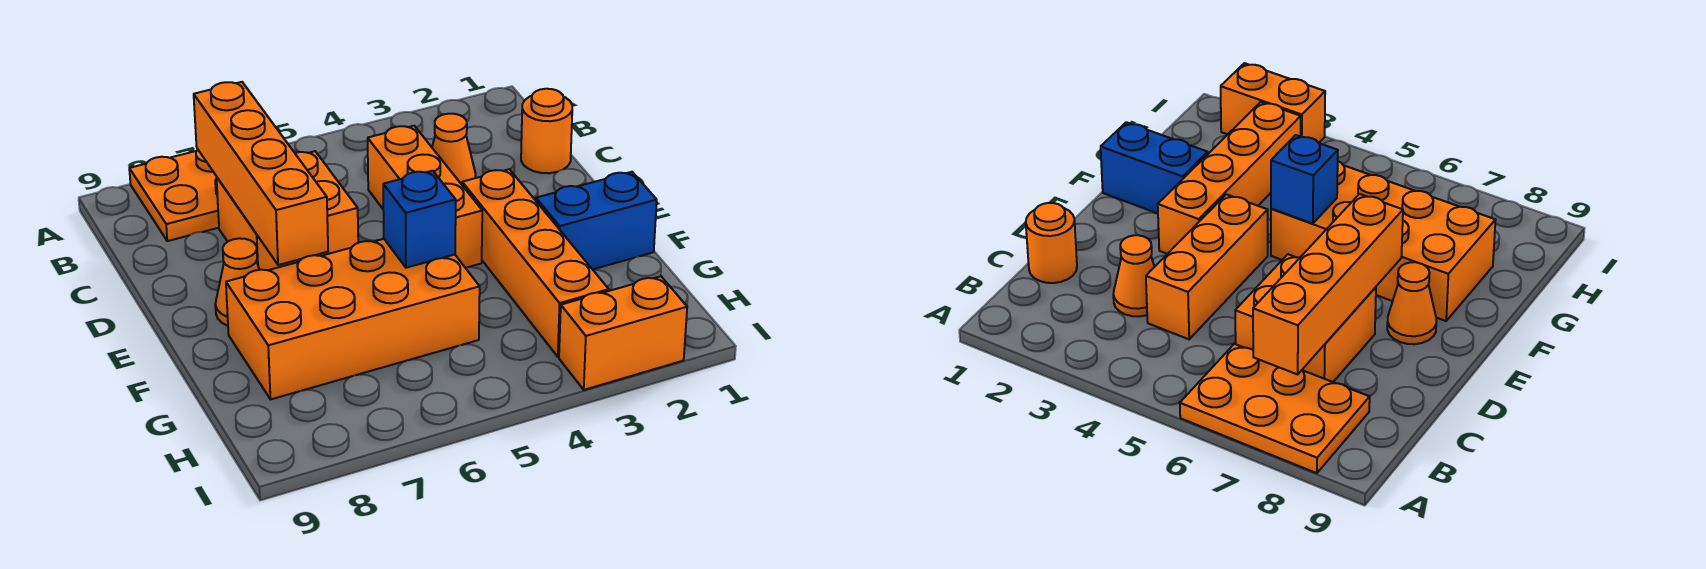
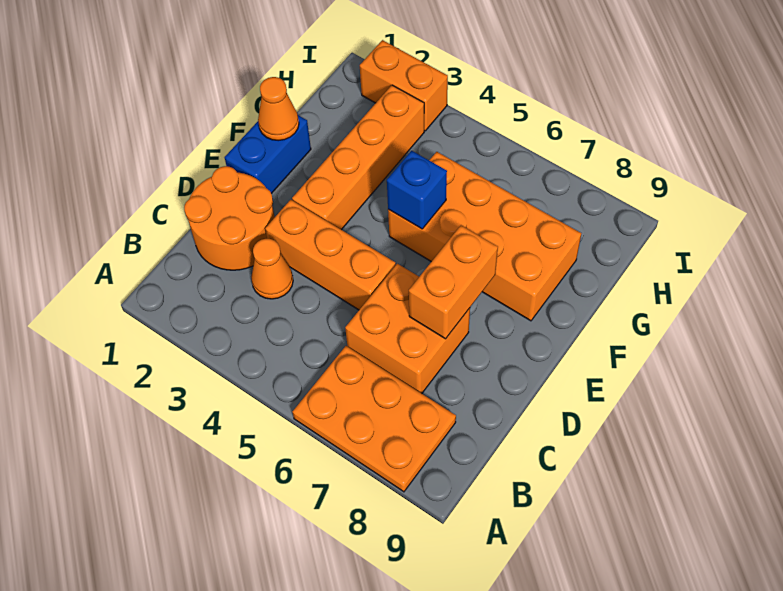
orange brick B7:E7 level 2 -> orange brick D7:E7 level 2
orange round brick C1 level 1 -> orange round brick C1:D2 level 1
orange brick C4:E4 level 1 -> orange brick D3:D5 level 1
orange cone E8 level 1 -> orange cone F1 level 2
blue brick F1:F2 level 1 -> blue brick E1:F1 level 1

